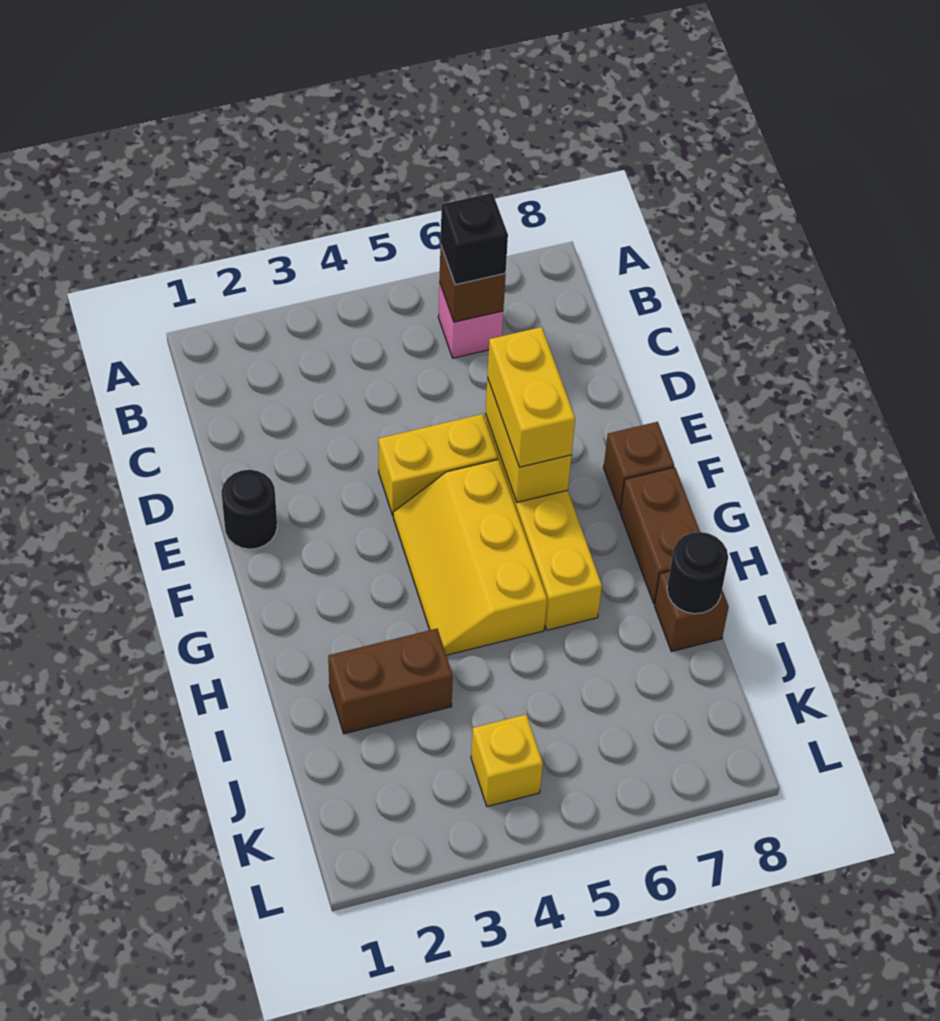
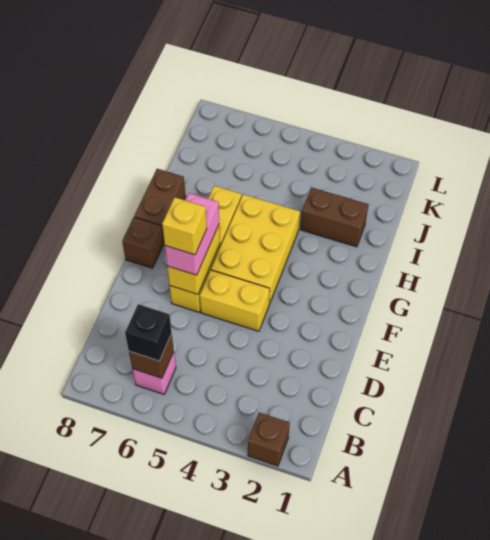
black round brick E1 level 1 -> none
yellow brick E6:F6 level 3 -> pink brick E6:F6 level 3
yellow slope F4:H5 level 1 top 5 -> yellow brick F4:H5 level 1
brown brick I8 level 1 -> brown brick A2 level 1
black round brick I8 level 2 -> none
yellow brick K4 level 1 -> yellow brick E6 level 4

